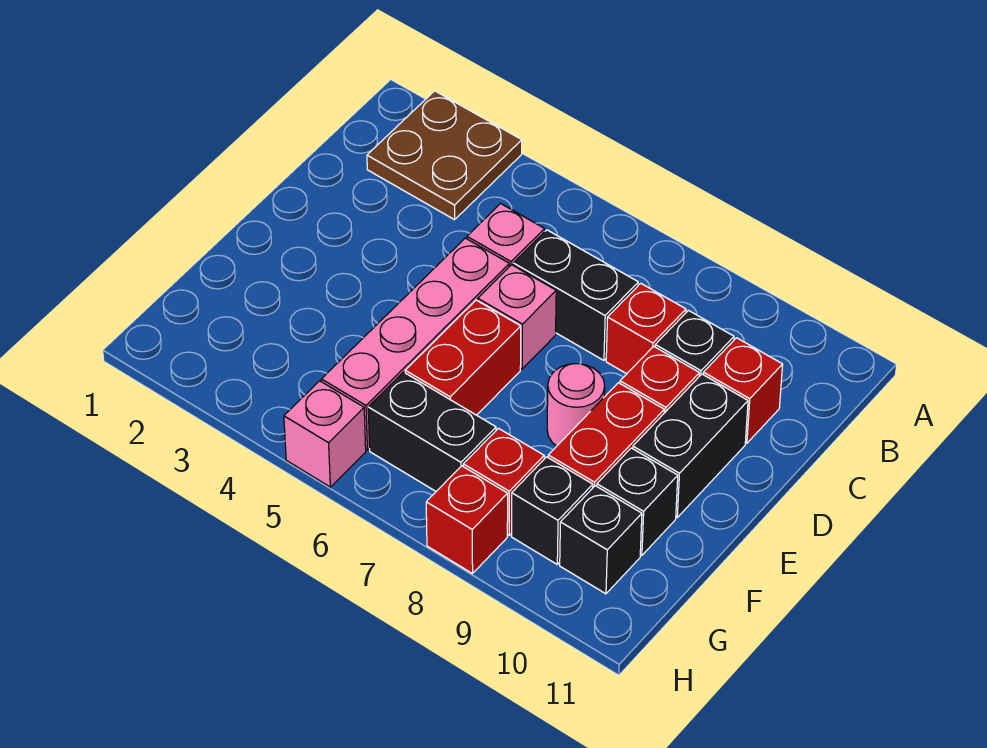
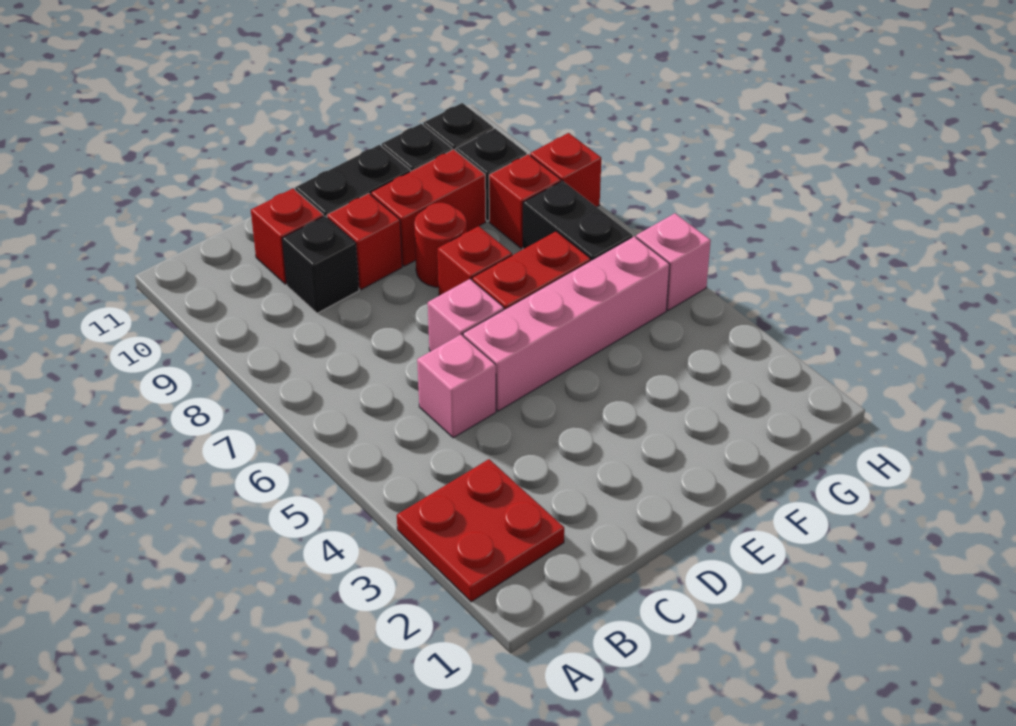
brown plate A2:B3 level 1 -> red plate A2:B3 level 1
black brick C6:C7 level 1 -> none
red brick C8 level 1 -> red brick E7 level 1
pink round brick E8 level 1 -> red round brick E8 level 1

